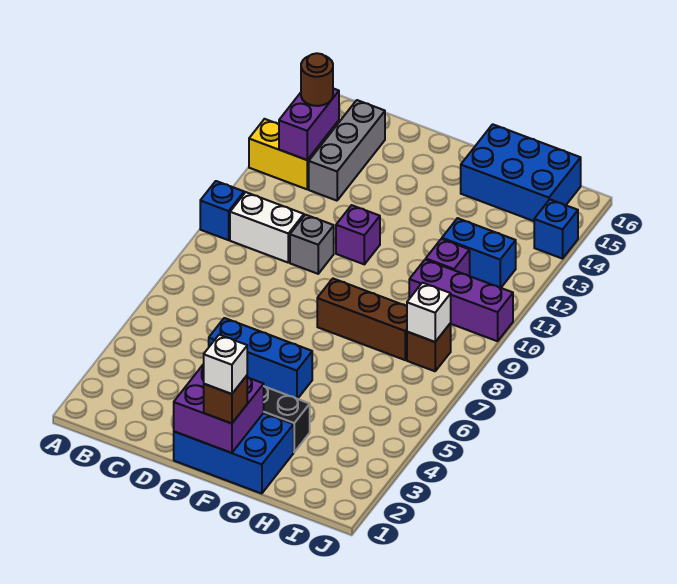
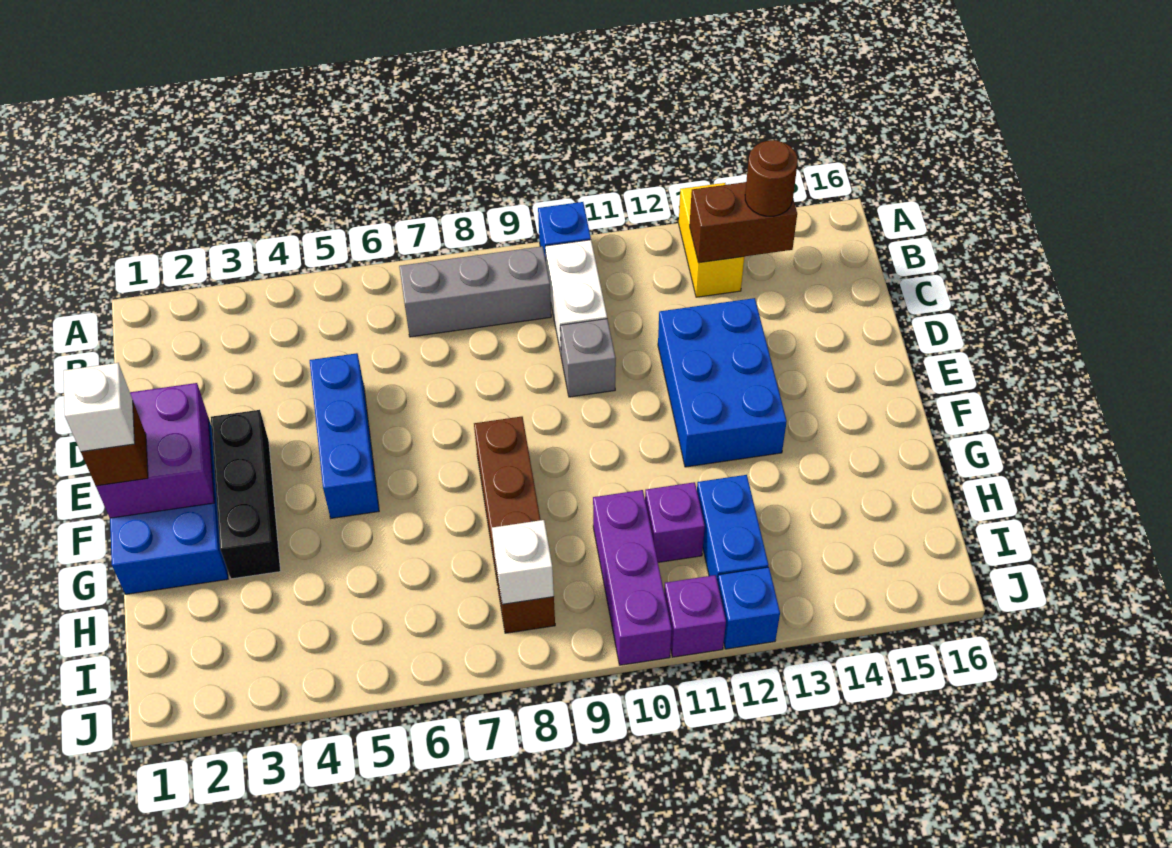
purple brick B13:B14 level 2 -> brown brick B13:B14 level 2
grey brick C13:C15 level 1 -> grey brick B7:B9 level 1
purple brick E11 level 1 -> purple brick J11 level 1
blue brick G15:I16 level 1 -> blue brick D12:F13 level 1
blue brick J14 level 1 -> blue brick J12 level 1

